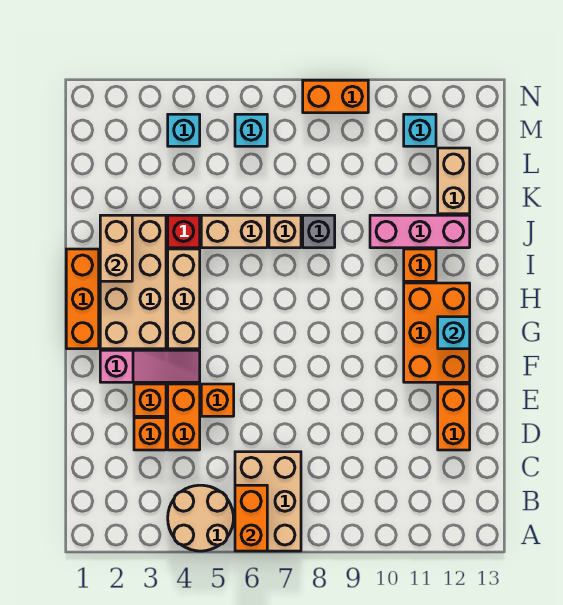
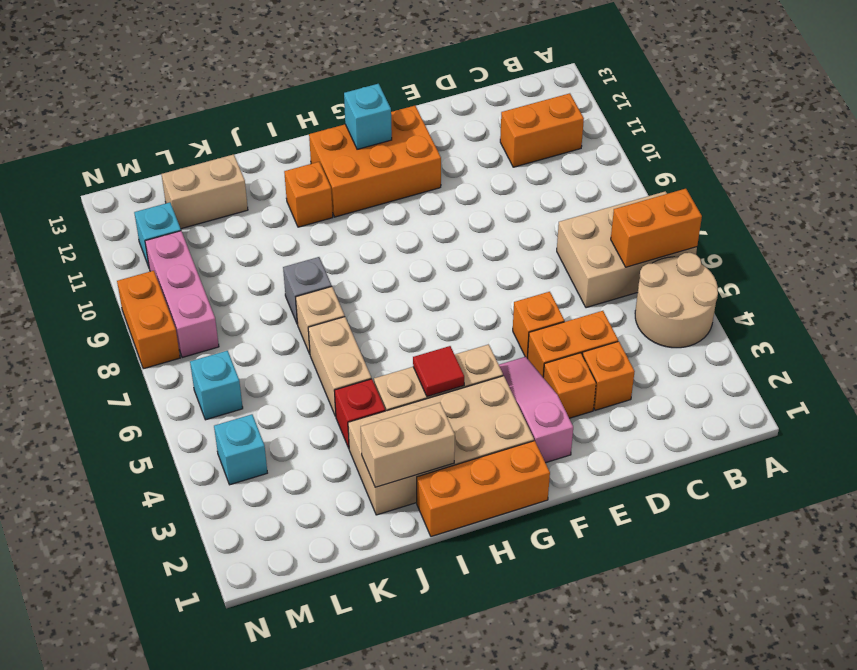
orange brick D12:E12 level 1 -> orange brick B11:C11 level 1
none -> red tile H4 level 2
pink brick J10:J12 level 1 -> pink brick M8:M10 level 1

